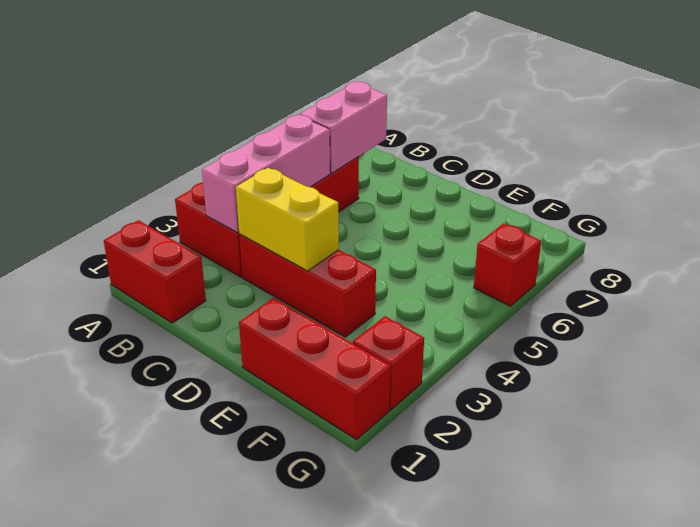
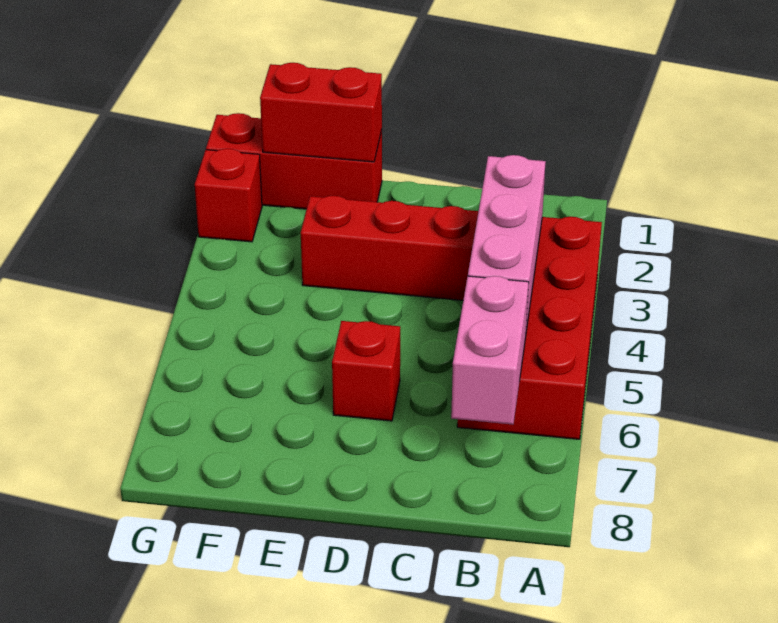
red brick A1:B1 level 1 -> red brick E1:F1 level 2
yellow brick C3:D3 level 2 -> none
red brick G6 level 1 -> red brick D6 level 1

